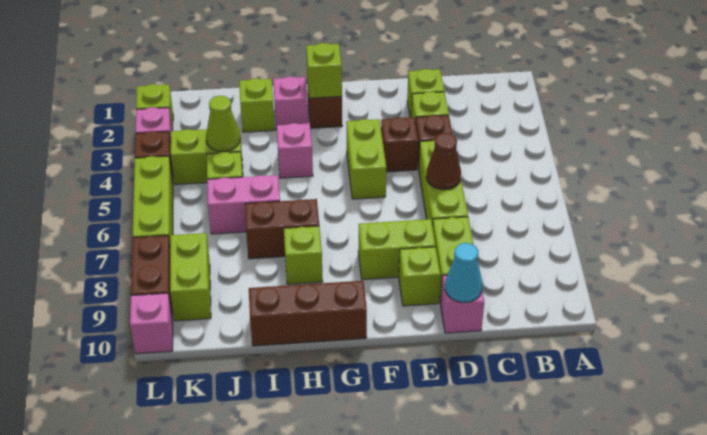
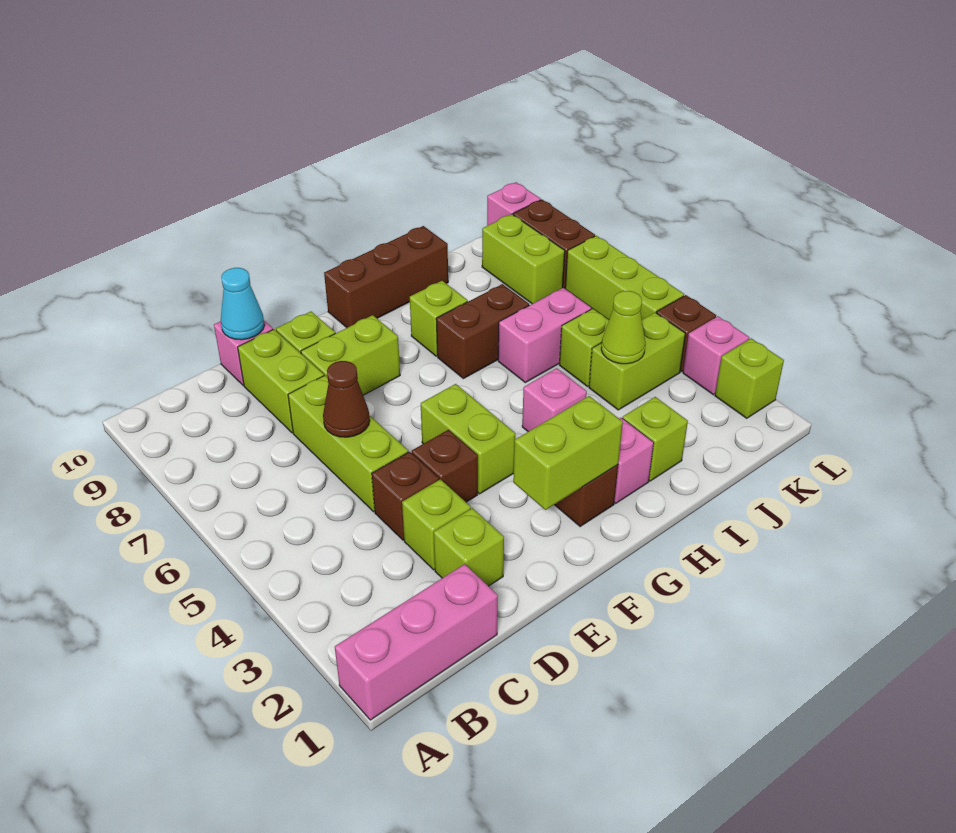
none -> pink brick A1:C1 level 1
lime brick G2 level 2 -> lime brick F2:G2 level 2

